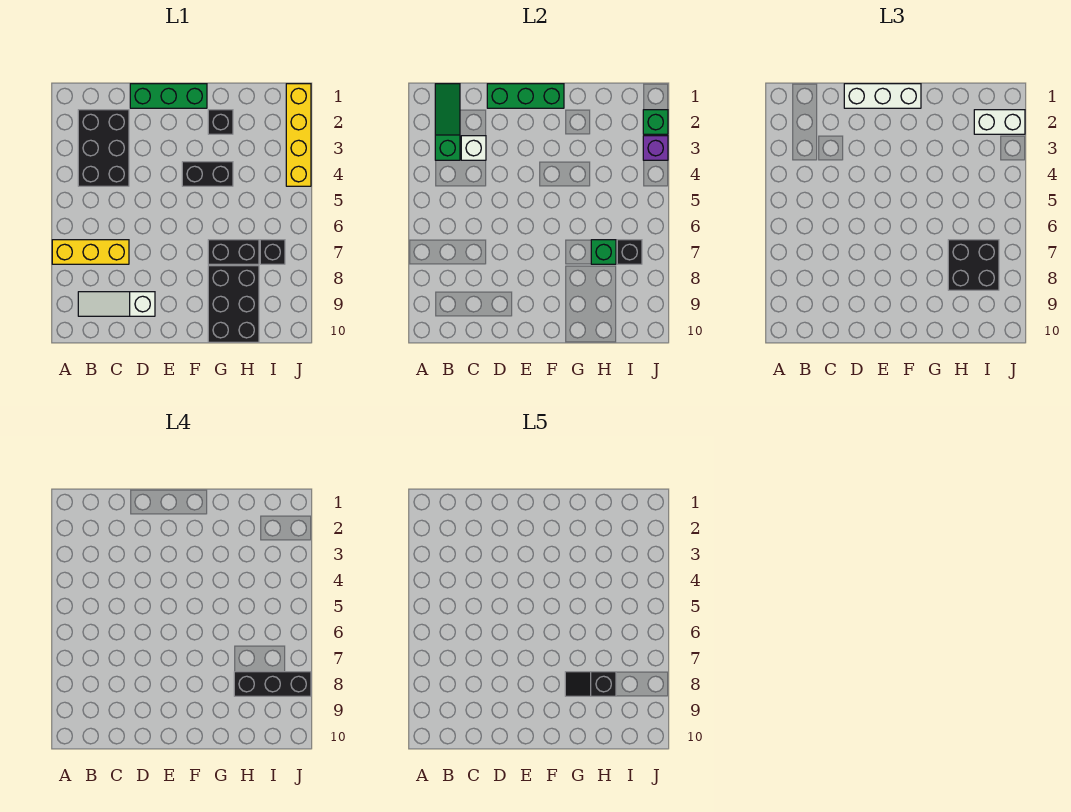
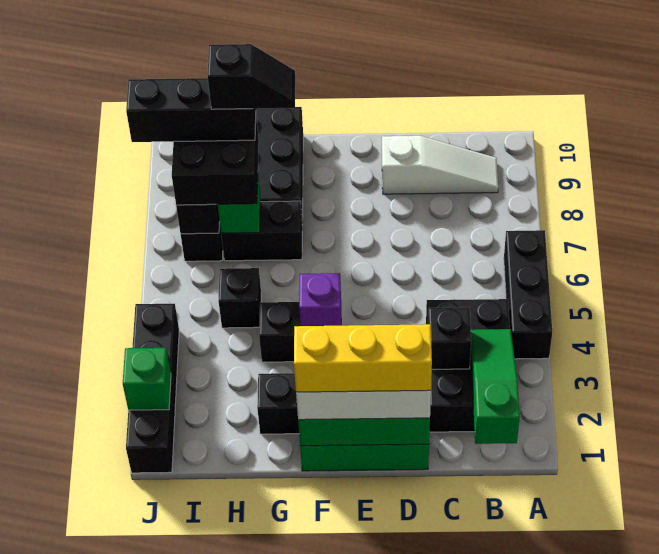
none -> black brick A4:A6 level 1
yellow brick A7:C7 level 1 -> yellow brick D1:F1 level 4
green slope B1:B3 level 2 top 3 -> green slope B1:B3 level 2 top 1
white brick C3 level 2 -> black brick C3 level 2
none -> black brick H5 level 1
white brick I2:J2 level 3 -> none
yellow brick J1:J4 level 1 -> black brick J1:J4 level 1
purple brick J3 level 2 -> purple brick F4 level 2

